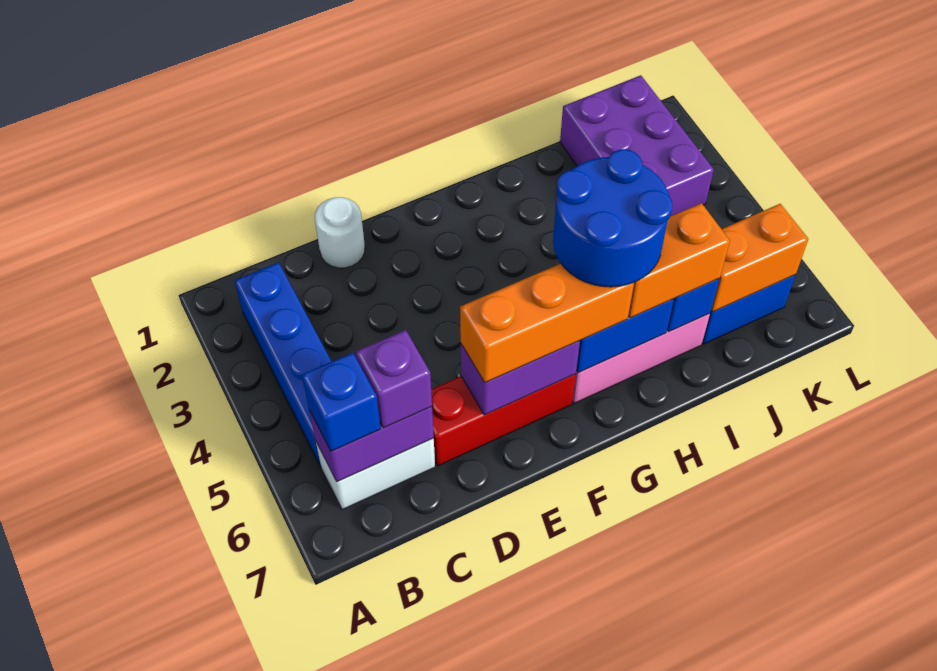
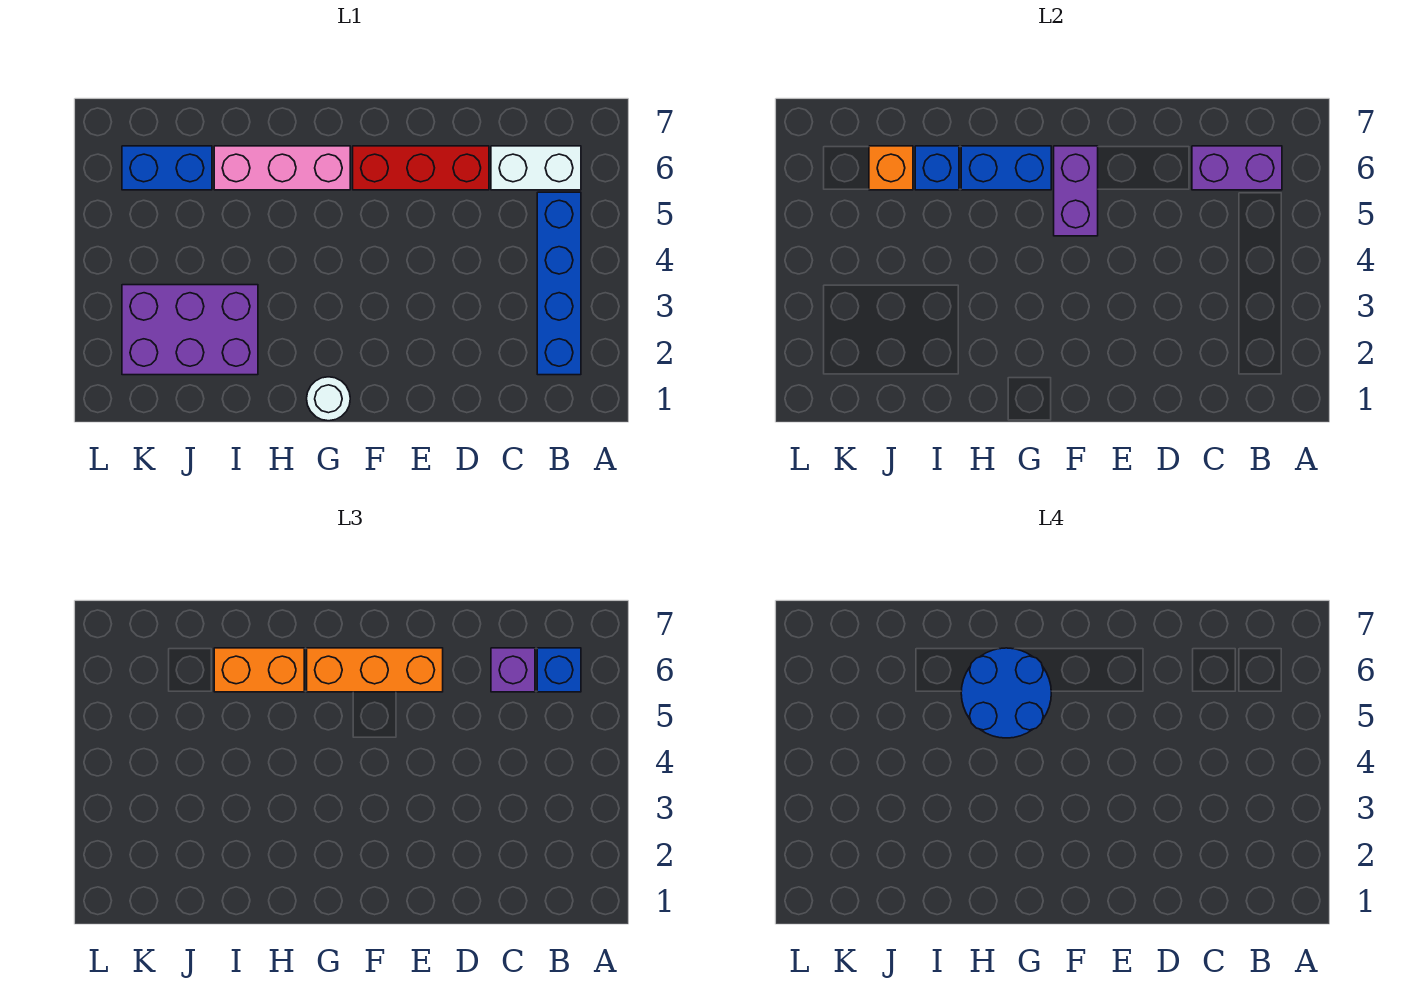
white round brick D1 level 1 -> white round brick G1 level 1
purple brick E6:F6 level 2 -> purple brick F5:F6 level 2
purple brick J1:K3 level 1 -> purple brick I2:K3 level 1
orange brick J6:K6 level 2 -> orange brick J6 level 2

